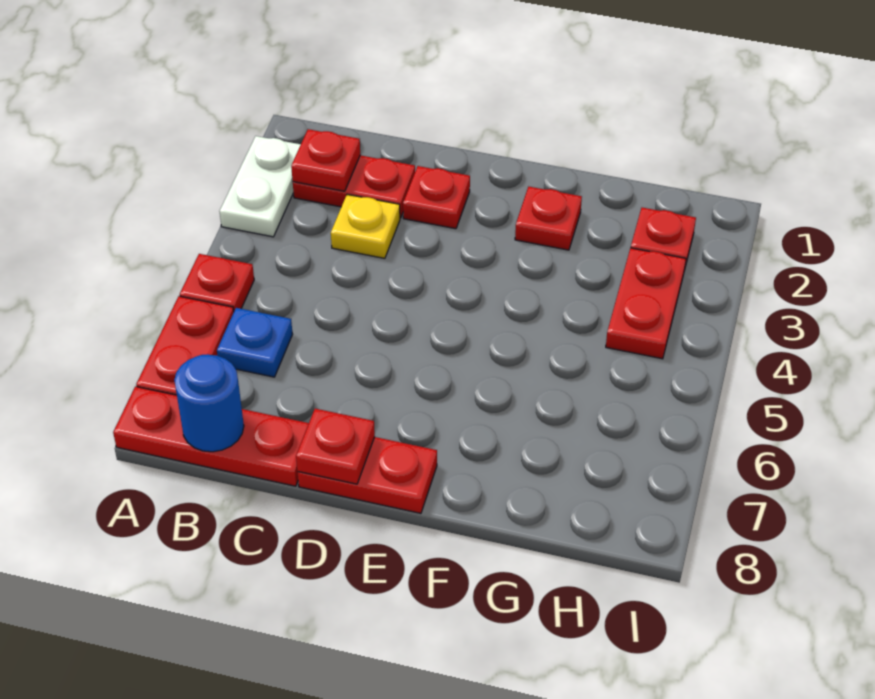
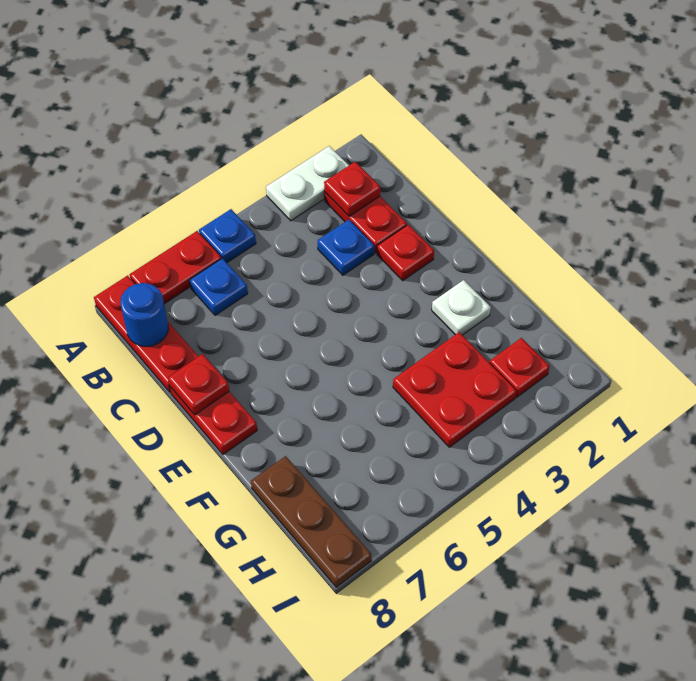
red plate A5 level 1 -> blue plate A5 level 1
yellow plate C3 level 1 -> blue plate C3 level 1
red plate F2 level 1 -> white plate F2 level 1
none -> brown plate G8:I8 level 1
red plate H3:H4 level 1 -> red plate G3:H4 level 1

